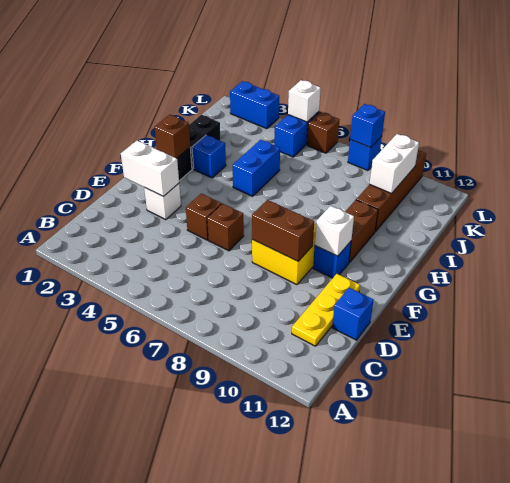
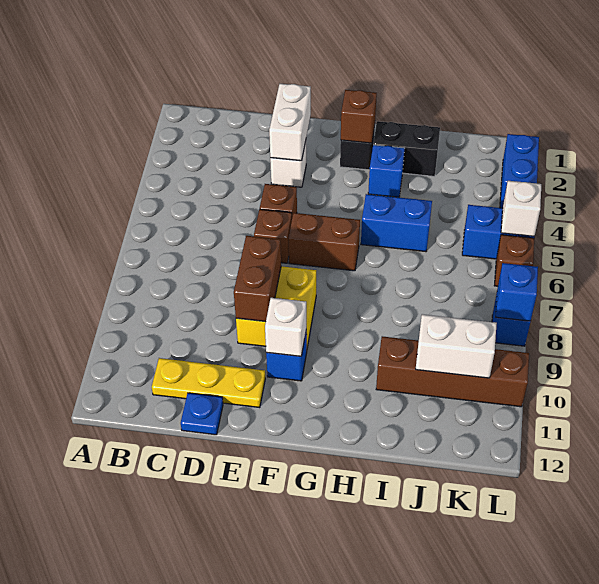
blue brick D12 level 1 -> blue plate D12 level 1
brown brick G10:H10 level 1 -> brown brick F6:G6 level 1

